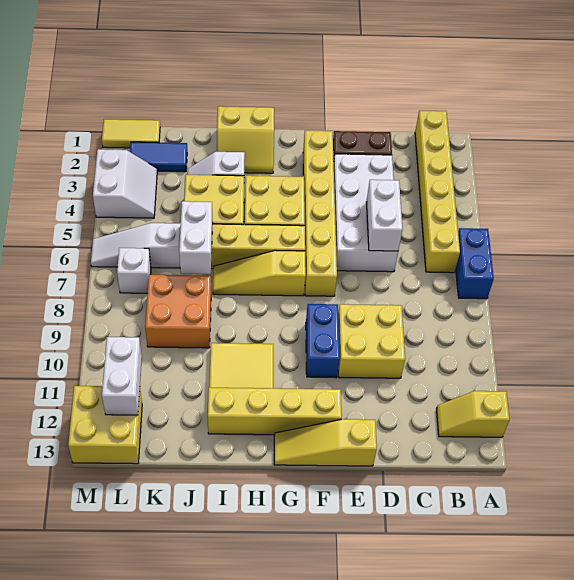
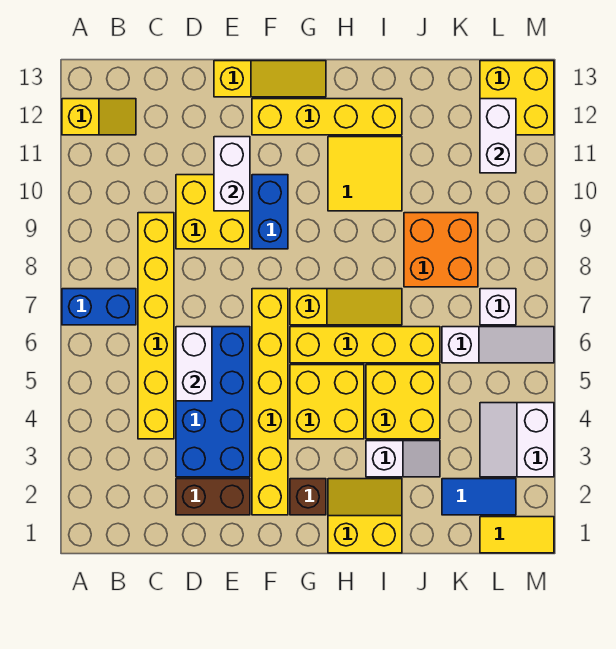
blue brick A6:A7 level 1 -> blue brick A7:B7 level 1
yellow brick B1:B6 level 1 -> yellow brick C4:C9 level 1
white brick D3:E6 level 1 -> blue brick D3:E6 level 1
none -> brown brick G2 level 1
white brick J6:J7 level 2 -> white brick E10:E11 level 2

